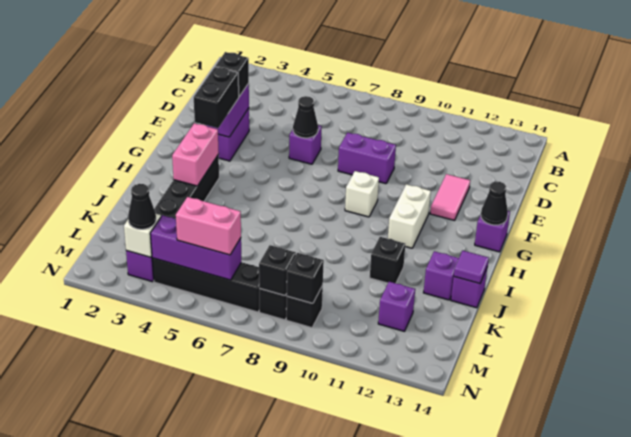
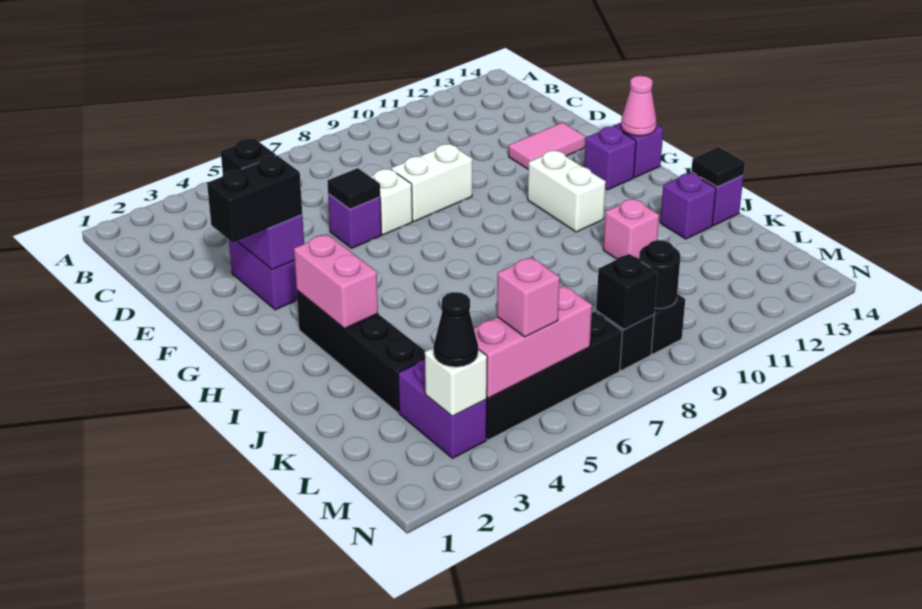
black cone E6 level 2 -> black tile E6 level 2
purple brick E8:E9 level 1 -> white brick E8:E9 level 1
pink tile E12:F12 level 1 -> pink tile E12:E13 level 1
black brick F3:G3 level 3 -> black brick F2:F3 level 3
white brick G9 level 1 -> white brick E7 level 1
black cone G14 level 2 -> pink cone G14 level 2
black brick J11 level 1 -> pink brick J11 level 1
purple tile J14 level 2 -> black tile J14 level 2
purple brick L12 level 1 -> purple brick G13 level 1
purple brick M4:M6 level 2 -> pink brick M4:M6 level 2
pink brick M5:M6 level 3 -> pink brick M5 level 3
black brick M9 level 2 -> black round brick M9 level 2

